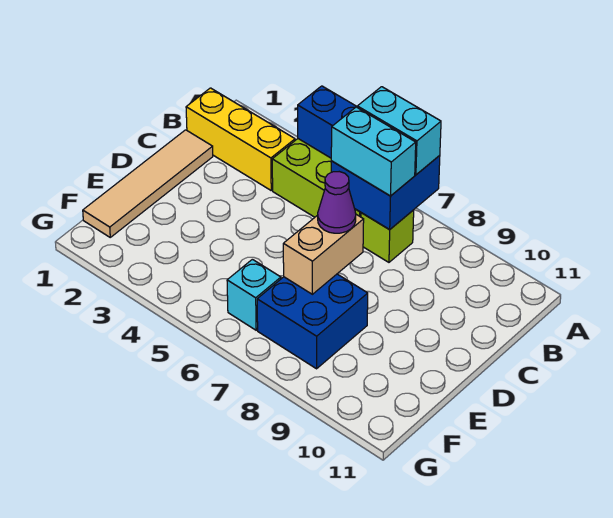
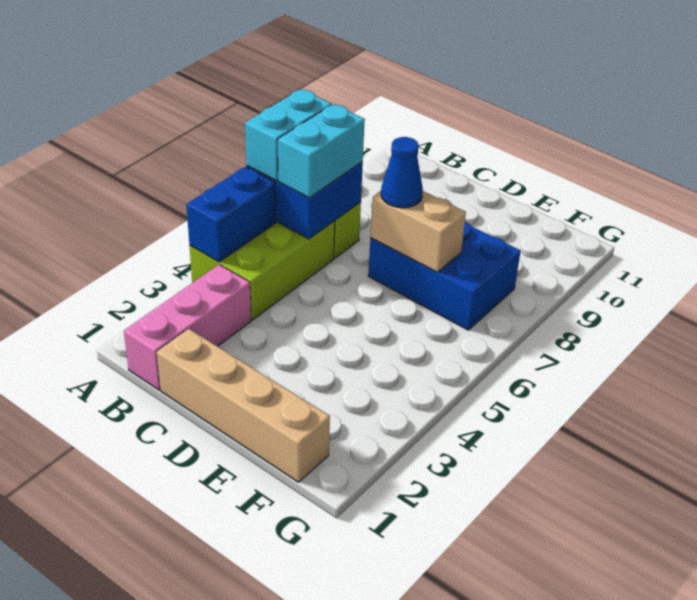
yellow brick B1:B3 level 1 -> pink brick B1:B3 level 1
tan tile C1:F1 level 1 -> tan brick C1:F1 level 1
purple cone D7 level 3 -> blue cone D7 level 3
blue brick E7:F8 level 1 -> blue brick D7:F8 level 1
cyan brick F6 level 1 -> none

